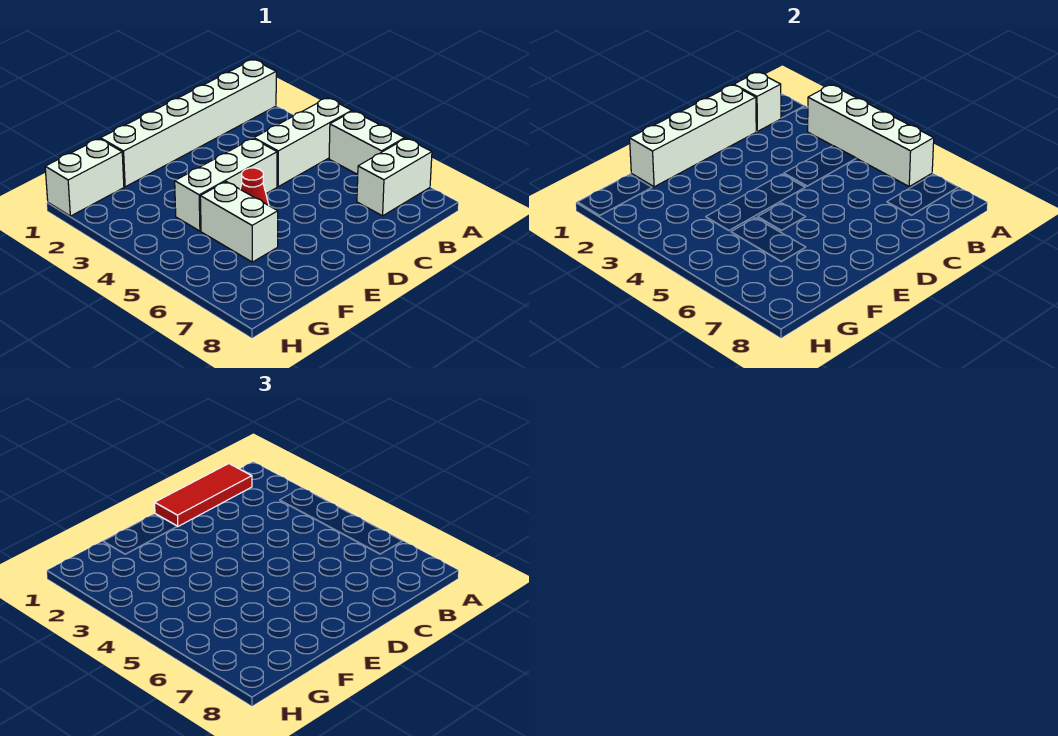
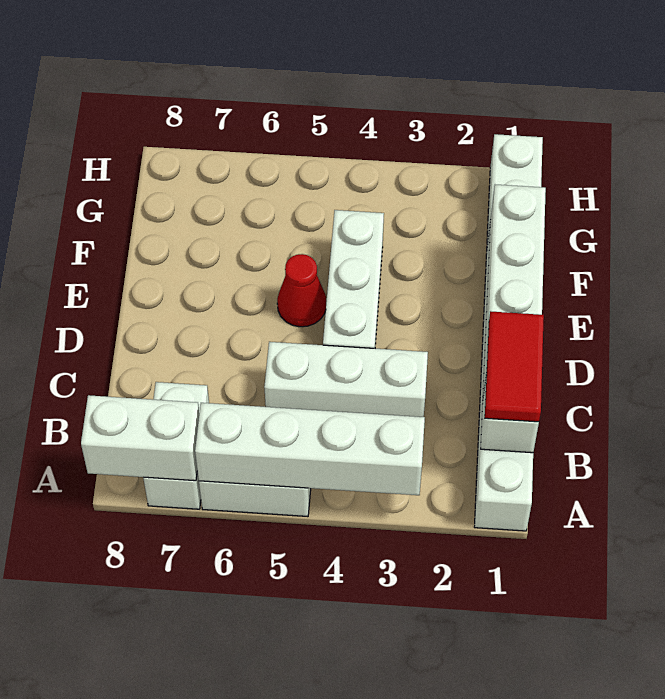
white brick A4:C4 level 1 -> white brick C3:C5 level 1
red tile B1:D1 level 3 -> red tile B1:C1 level 3
white brick F5:F6 level 1 -> white brick A7:A8 level 2

